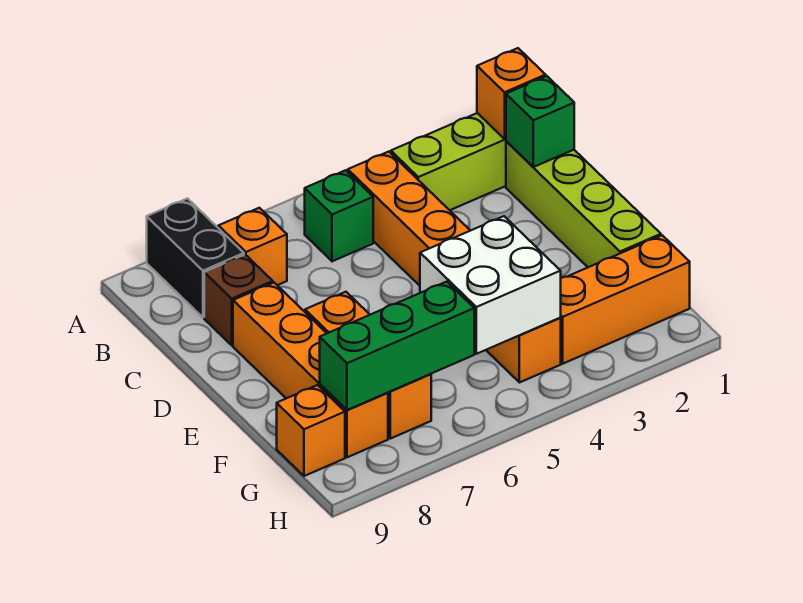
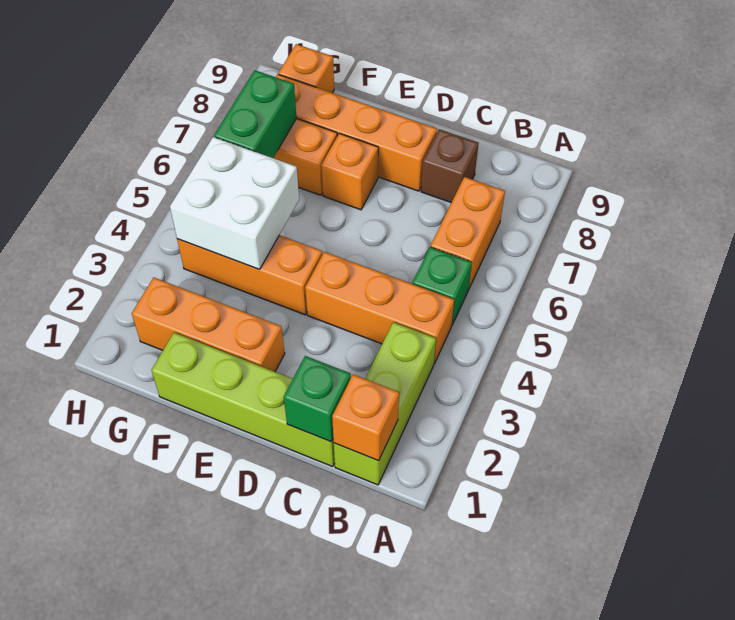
black brick A8:B8 level 1 -> none
orange brick B7 level 1 -> orange brick B6:B7 level 1
orange brick G1:G3 level 1 -> orange brick E2:G2 level 1
green brick G6:G8 level 2 -> green brick G6:G7 level 2

